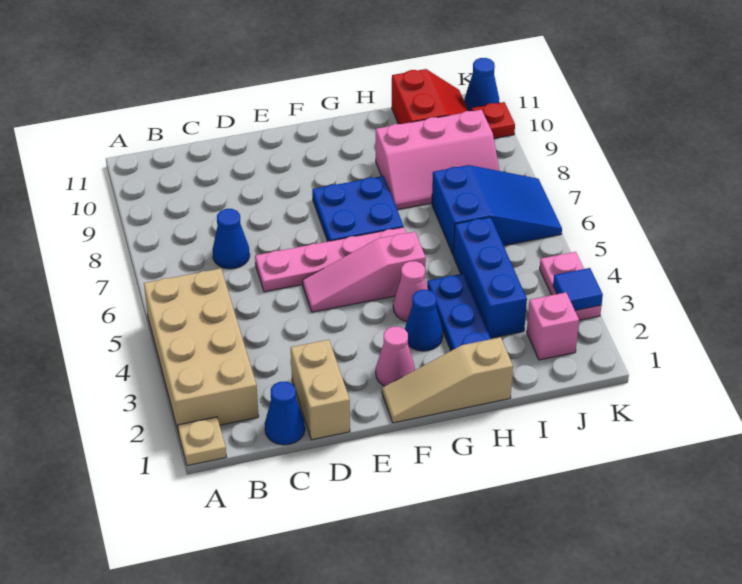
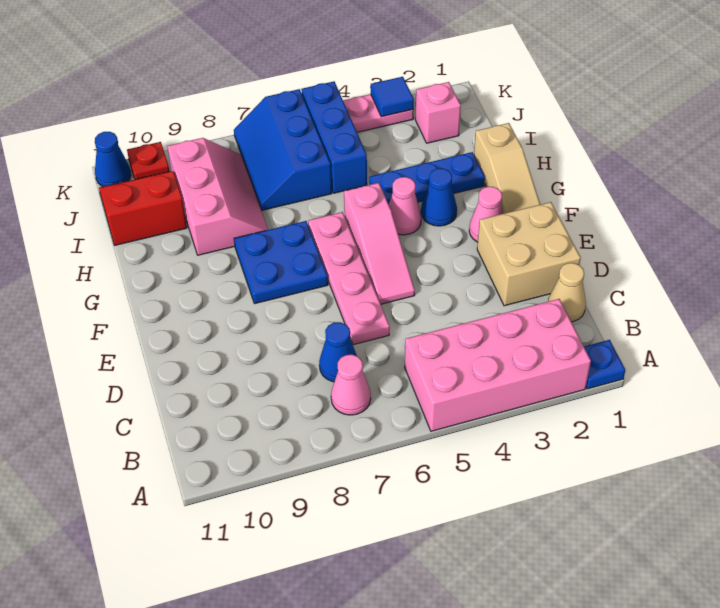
tan plate A1 level 1 -> blue plate A1 level 1
tan brick A2:B5 level 1 -> pink brick A2:B5 level 1
none -> pink cone B7 level 1
blue cone C1 level 1 -> tan cone C1 level 1
tan brick D1:D2 level 1 -> tan brick D1:E2 level 1
blue brick I3:I5 level 1 -> blue brick I5:K5 level 1
blue slope I6:K7 level 1 top I -> blue slope I6:K7 level 1 top 6

